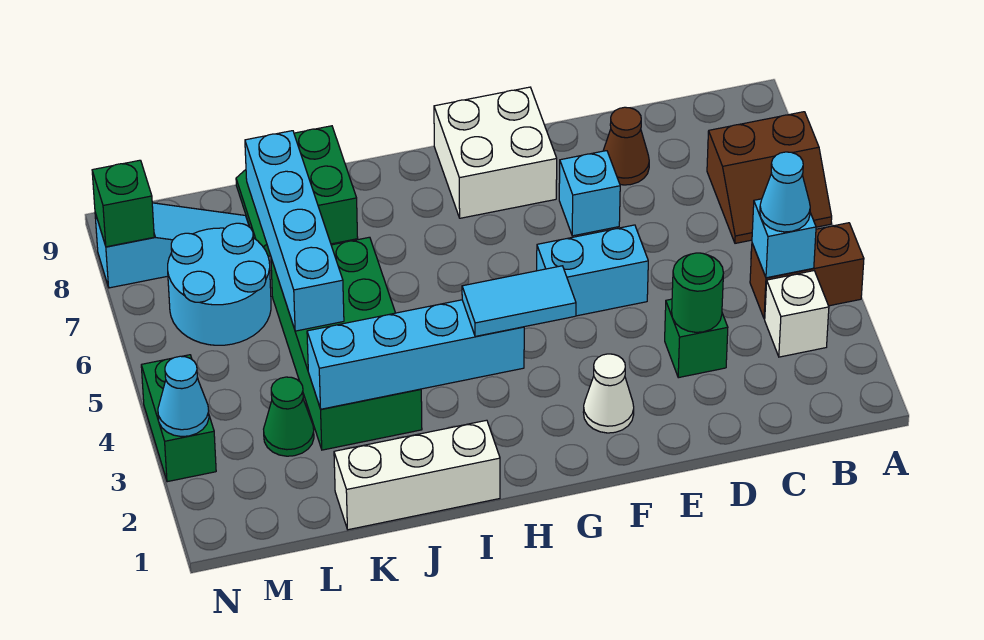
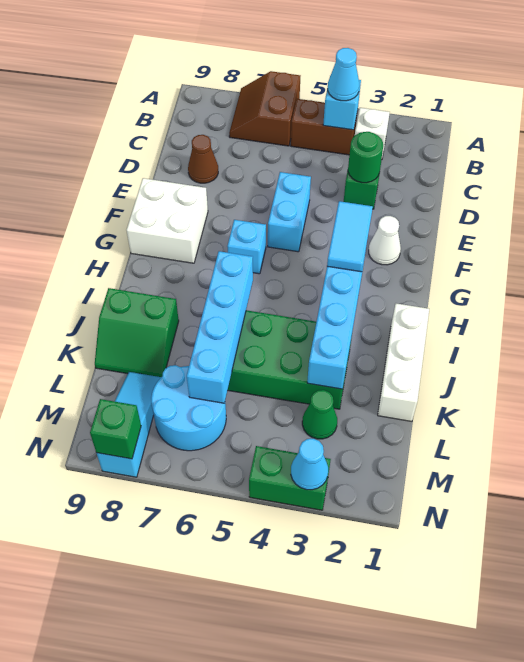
brown brick A4:B4 level 1 -> brown brick B4:B5 level 1
brown slope A6:B7 level 1 top 7 -> brown slope A6:B7 level 1 top 6
cyan brick E7 level 1 -> cyan brick G6 level 1
cyan brick K5:K8 level 2 -> cyan brick I6:L6 level 2

